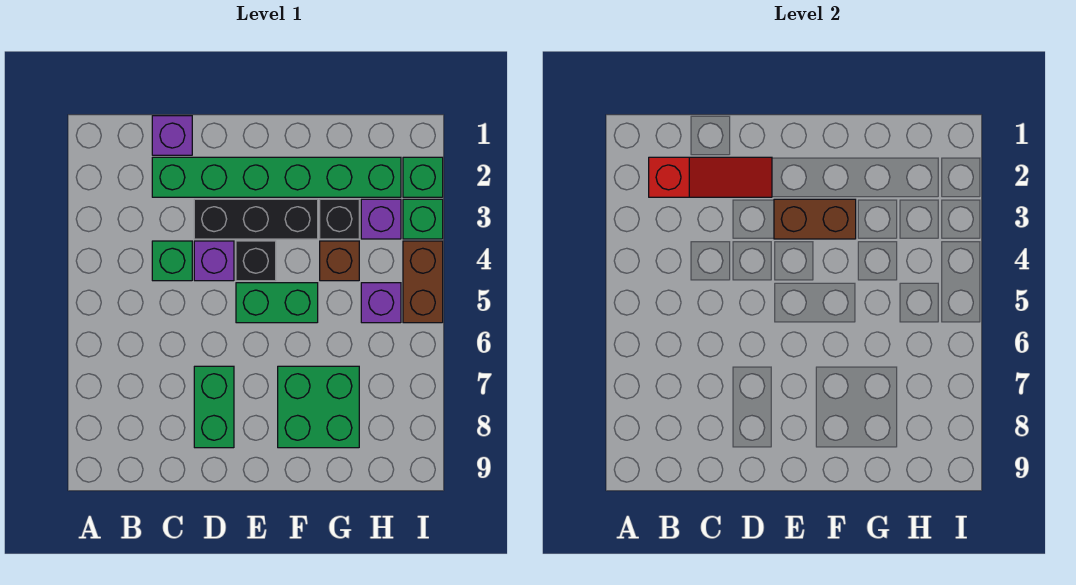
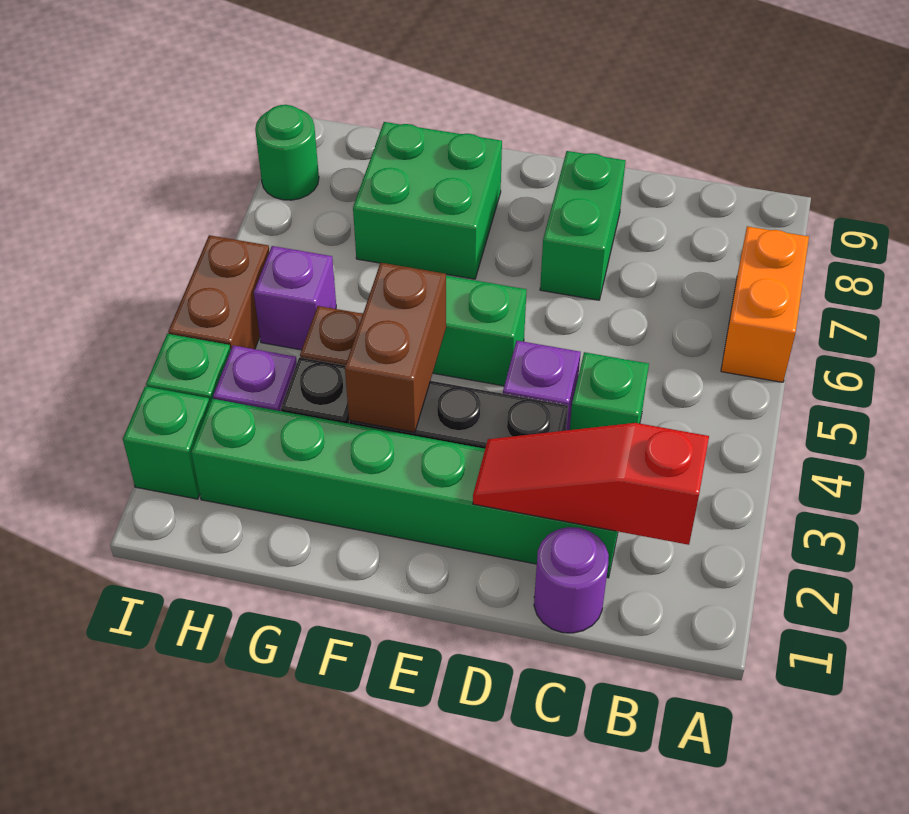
none -> orange brick A6:A7 level 1
purple brick C1 level 1 -> purple round brick C1 level 1
brown brick E3:F3 level 2 -> brown brick F3:F4 level 2
black brick E4 level 1 -> none
none -> green round brick I8 level 1

